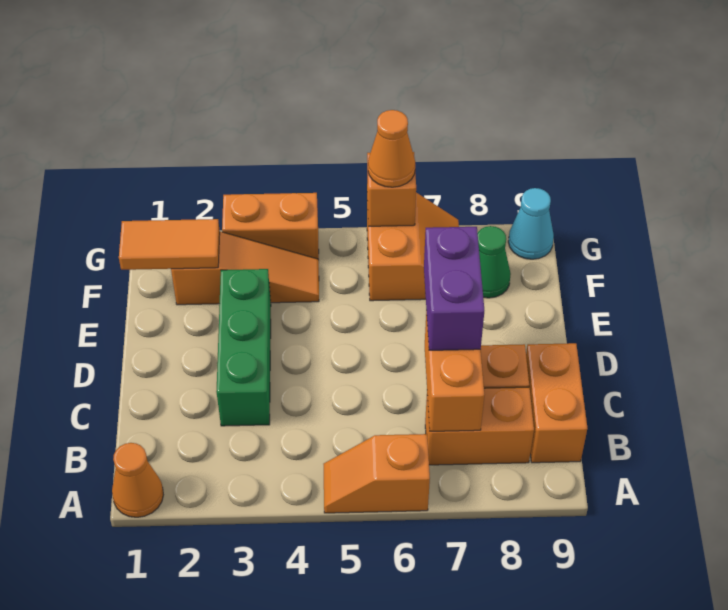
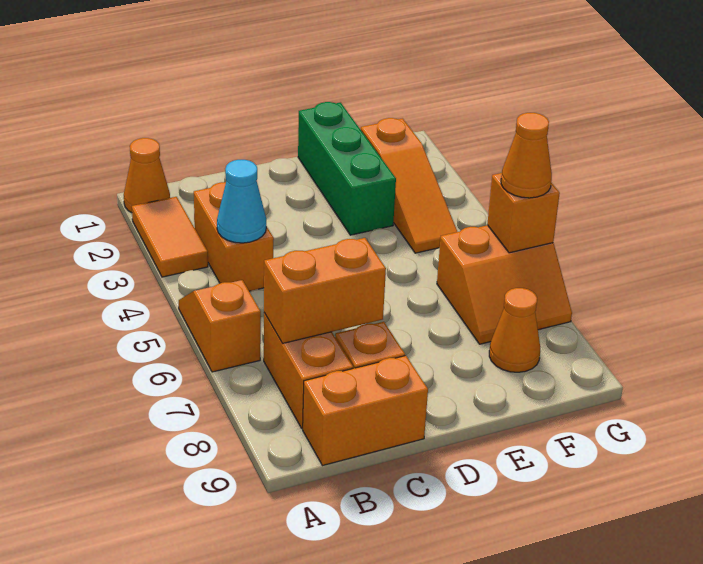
green brick C3:E3 level 1 -> green brick E1:E3 level 1
purple brick C7:D7 level 3 -> none
orange tile F1:F2 level 2 -> orange tile A2:A3 level 1
green cone F8 level 1 -> orange cone F8 level 1
orange brick G3:G4 level 1 -> orange brick B3:B4 level 1
cyan cone G9 level 1 -> cyan cone B4 level 2

